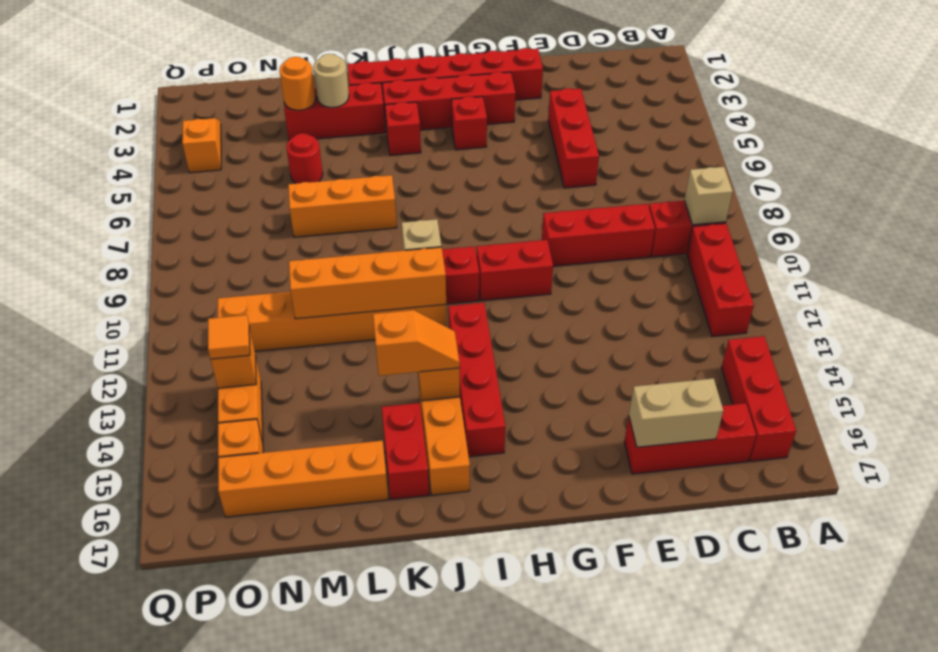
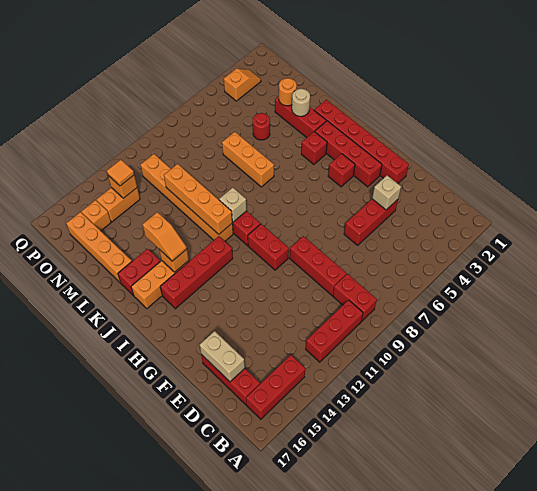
tan brick B9 level 2 -> tan brick E4 level 2

